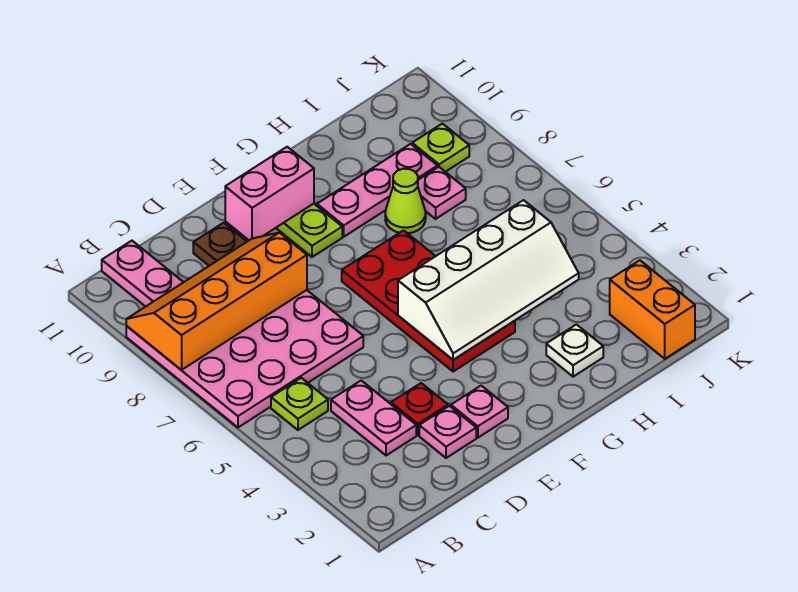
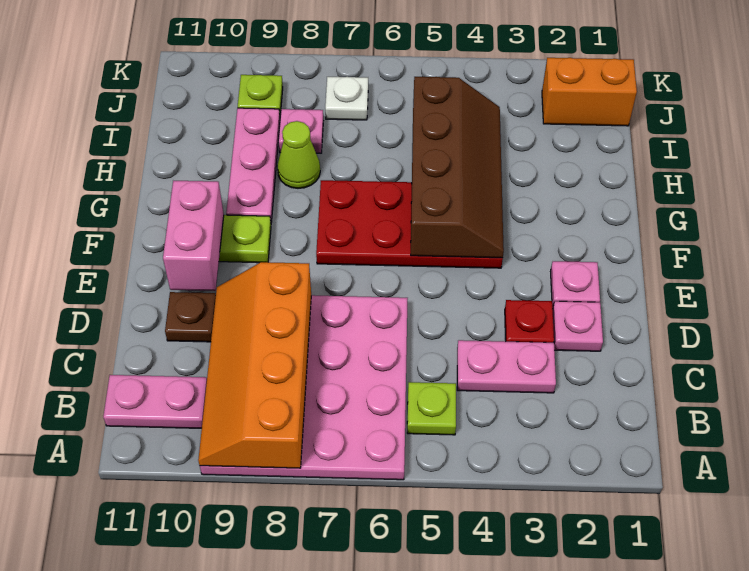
white slope F4:I5 level 2 top 5 -> brown slope F4:I5 level 2 top 5
white plate H2 level 1 -> white plate J7 level 1

